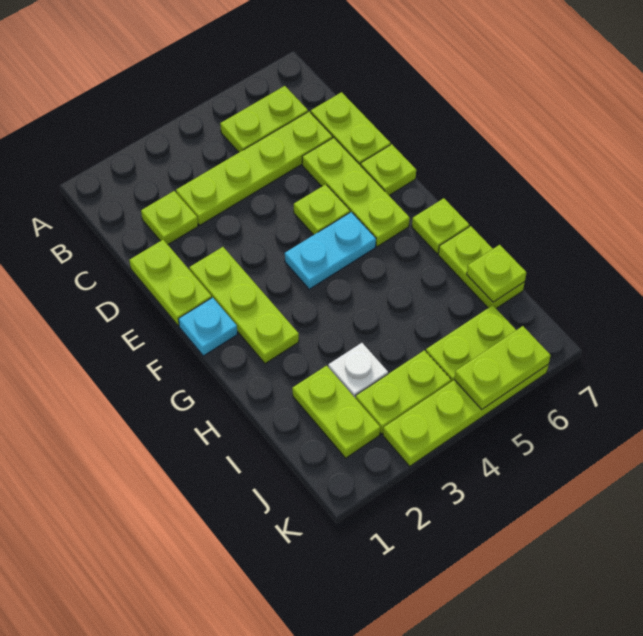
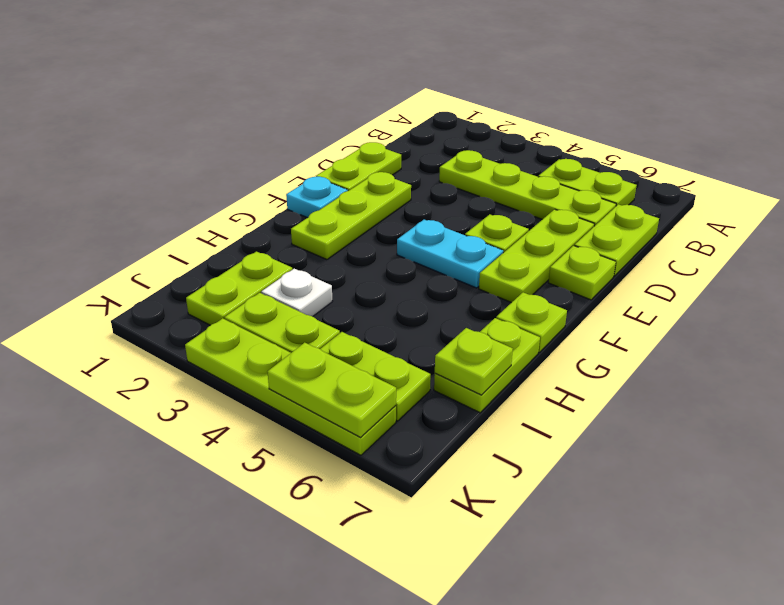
lime plate C2 level 1 -> none

